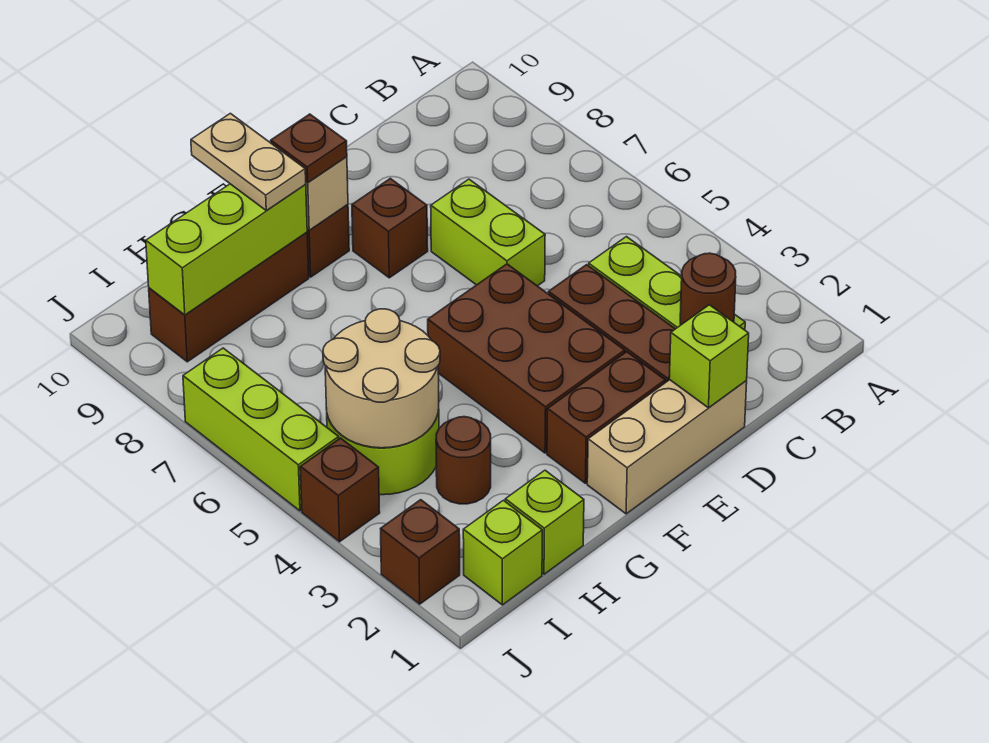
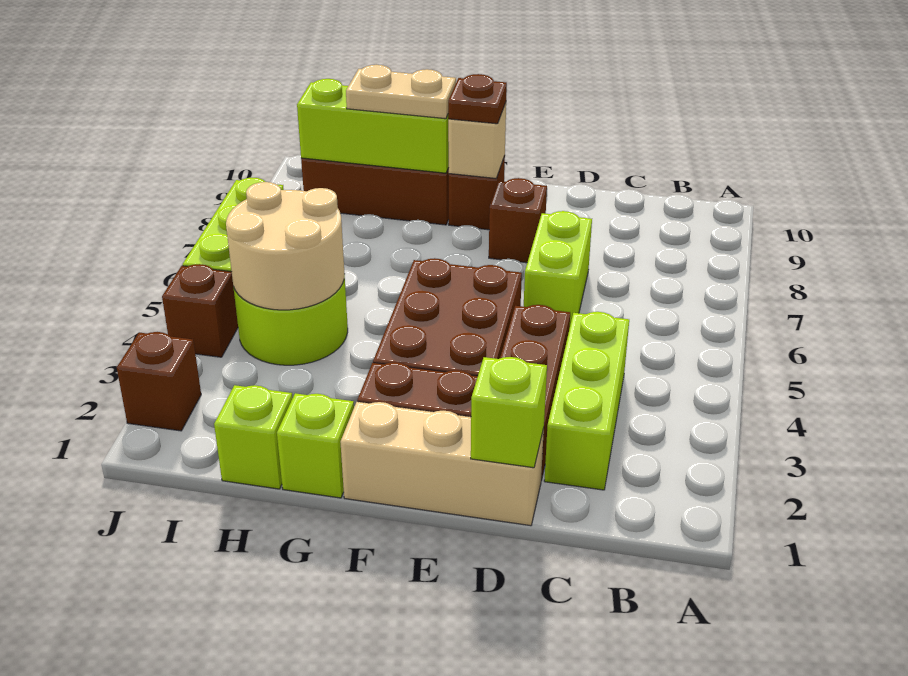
brown round brick C2 level 2 -> none
tan plate G9:G10 level 3 -> tan plate G9:H9 level 3
brown round brick H3 level 1 -> none
lime brick I1 level 1 -> lime brick G1 level 1

